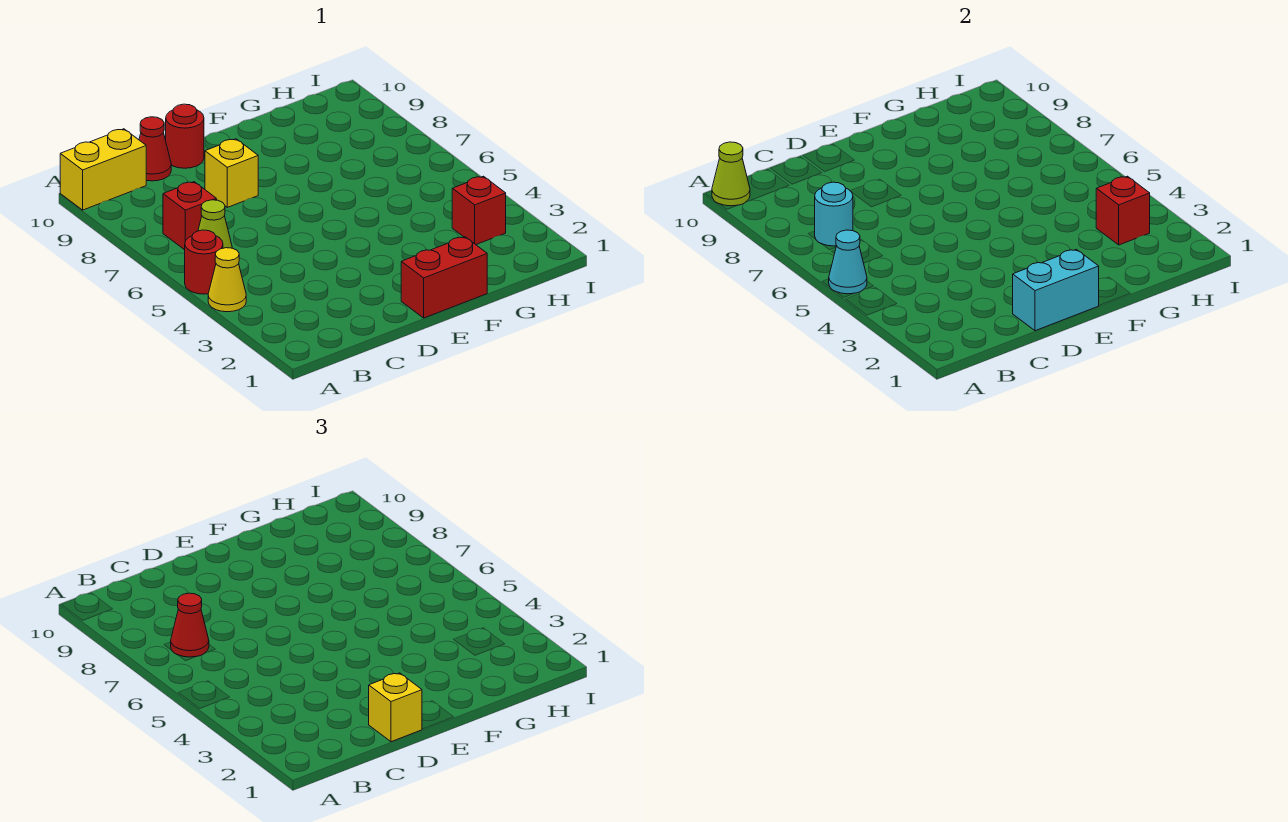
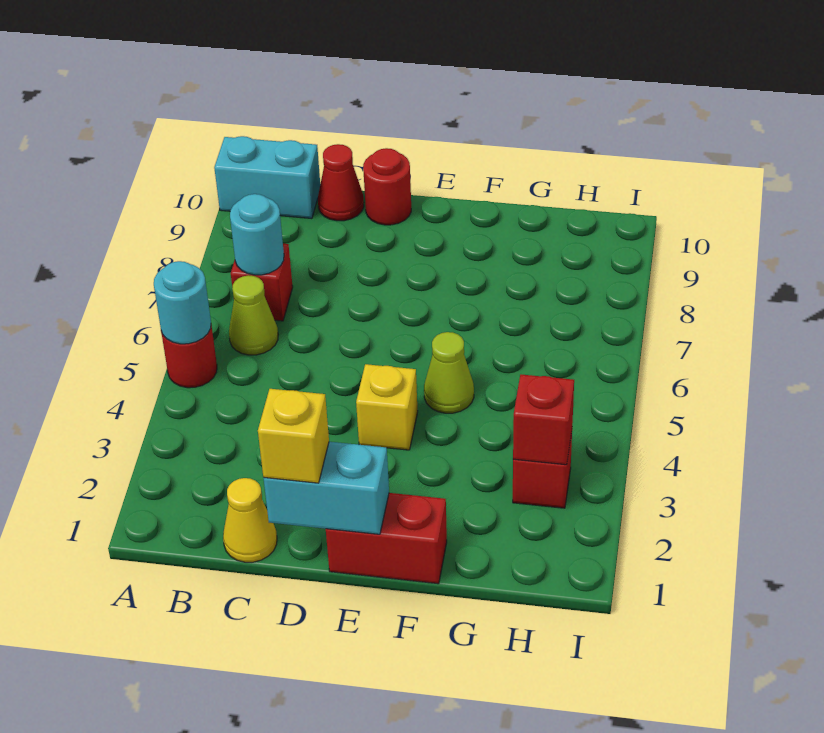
yellow cone A4 level 1 -> yellow cone C1 level 1
cyan cone A5 level 2 -> cyan round brick A5 level 2
yellow brick A10:B10 level 1 -> cyan brick A10:B10 level 1
lime cone A10 level 2 -> lime cone F5 level 1
red cone B7 level 3 -> none
yellow brick D8 level 1 -> yellow brick E4 level 1

